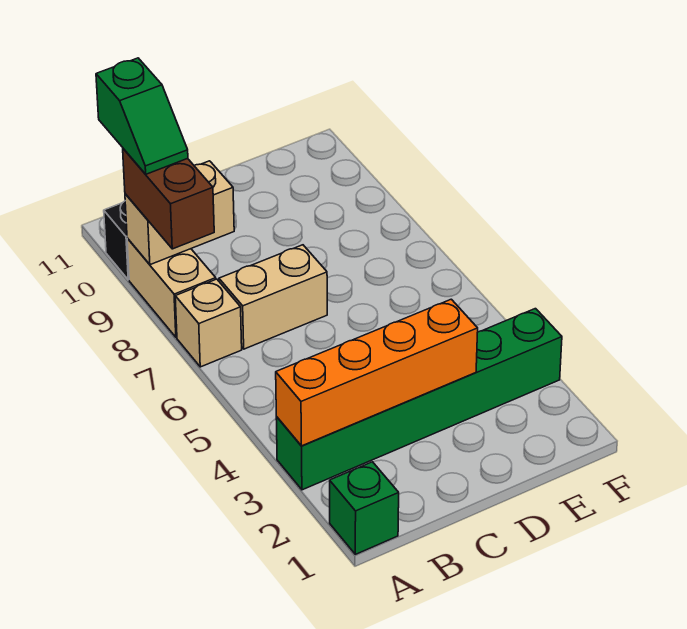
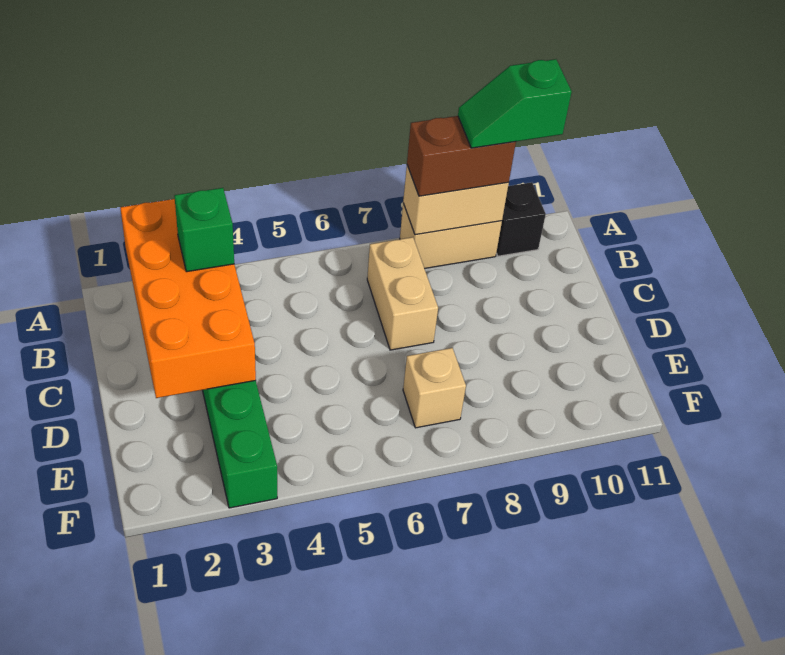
green brick A1 level 1 -> green brick B3 level 3
orange brick A3:D3 level 2 -> orange brick A2:D3 level 2
tan brick A7 level 1 -> tan brick E7 level 1
tan brick A9:B9 level 2 -> tan brick A8:A9 level 2

